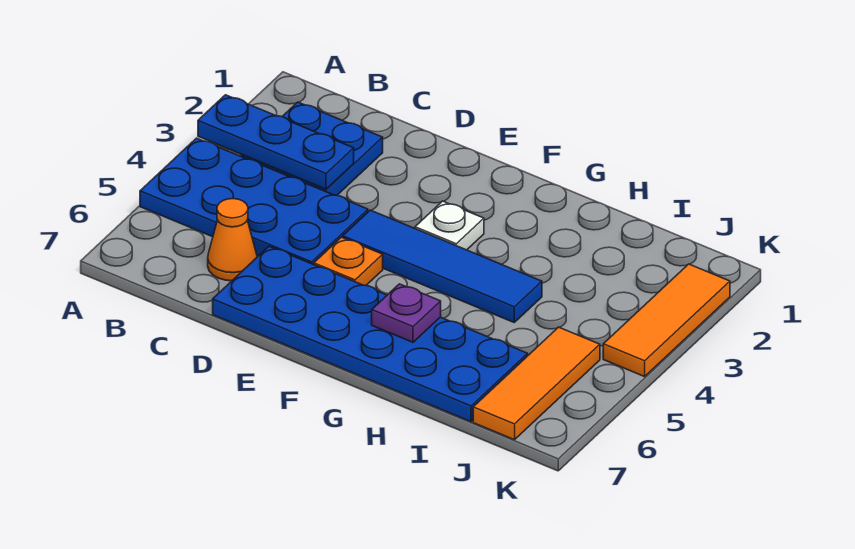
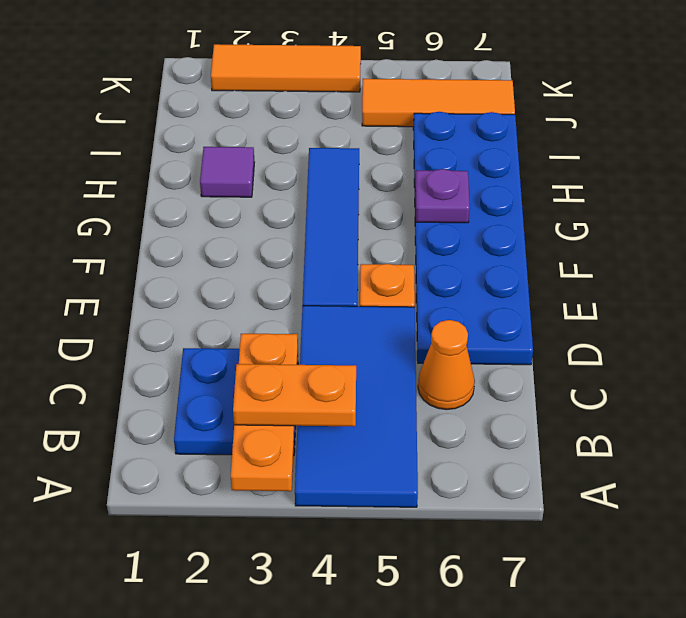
blue plate A3:C3 level 2 -> orange plate A3:C3 level 2
blue plate A4:D5 level 1 -> blue tile A4:D5 level 1
none -> orange plate B3:B4 level 3
white plate F3 level 1 -> none
none -> purple tile H2 level 1

